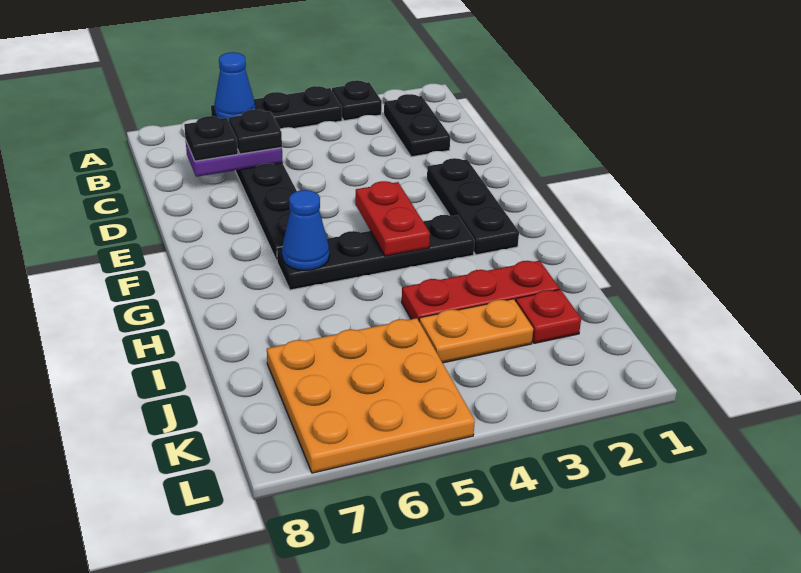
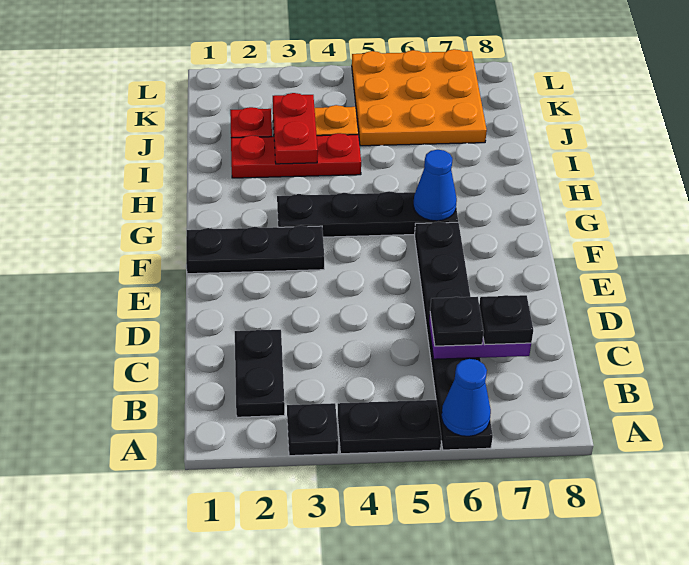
black plate E2:G2 level 1 -> black plate F1:F3 level 1
red plate F4:G4 level 2 -> red plate I3:J3 level 2

